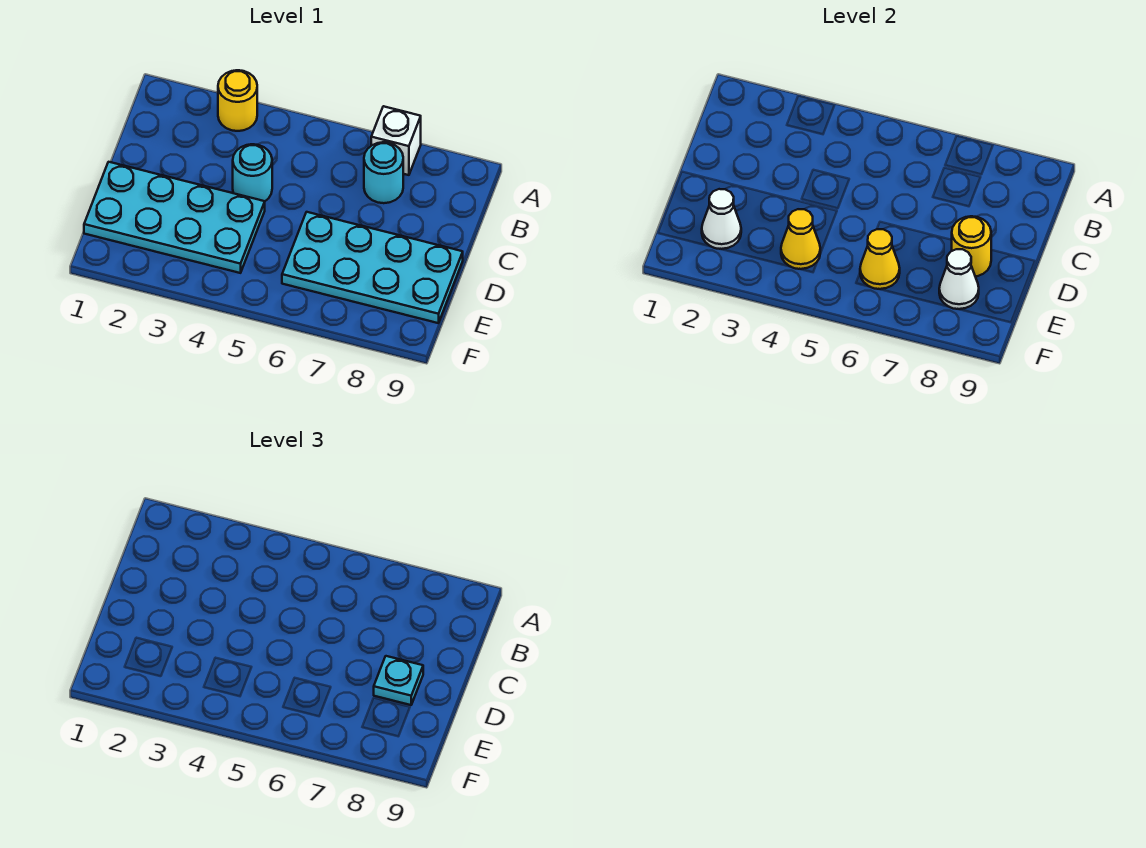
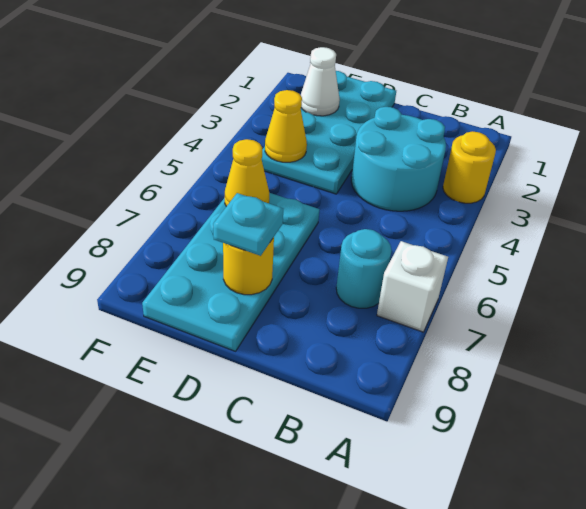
cyan round brick C4 level 1 -> cyan round brick B3:C4 level 1
white cone E8 level 2 -> none

